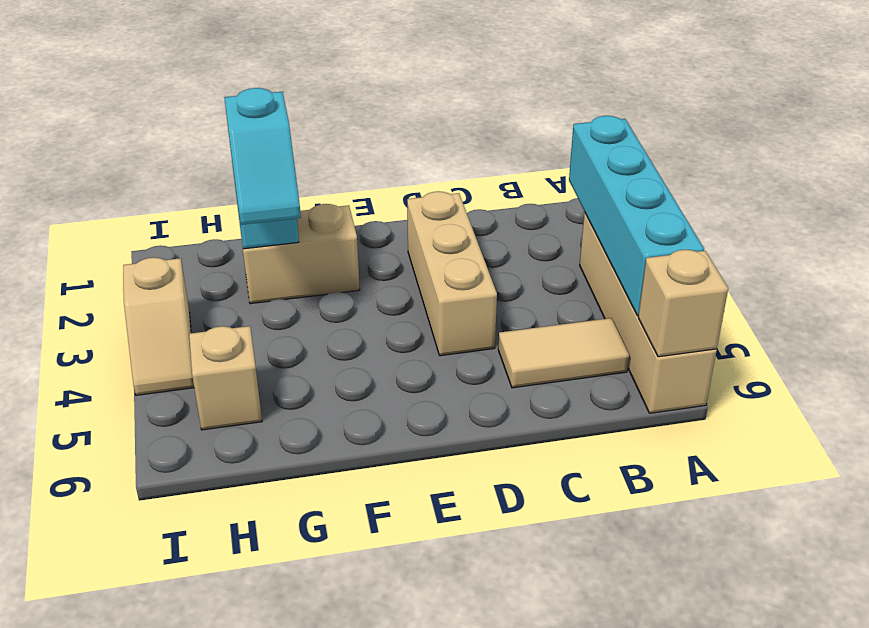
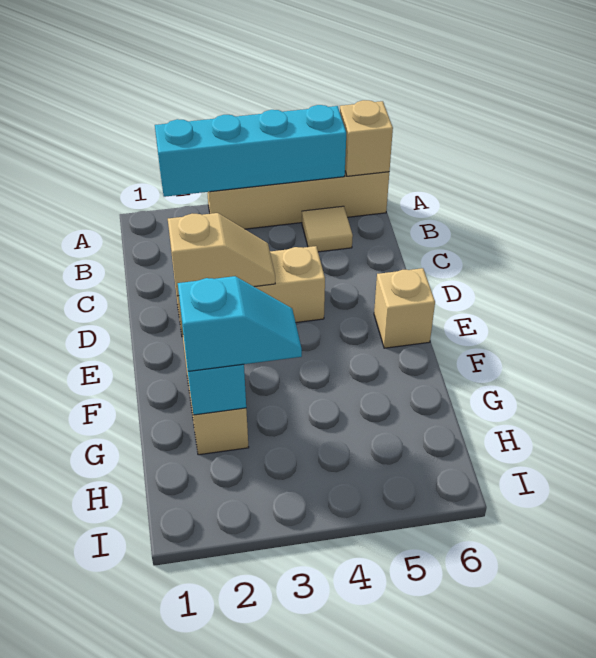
tan tile B5:C5 level 1 -> tan tile B5 level 1
tan brick H5 level 1 -> tan brick E6 level 1
tan slope I3:I4 level 1 top 3 -> tan slope D2:D3 level 2 top 2

